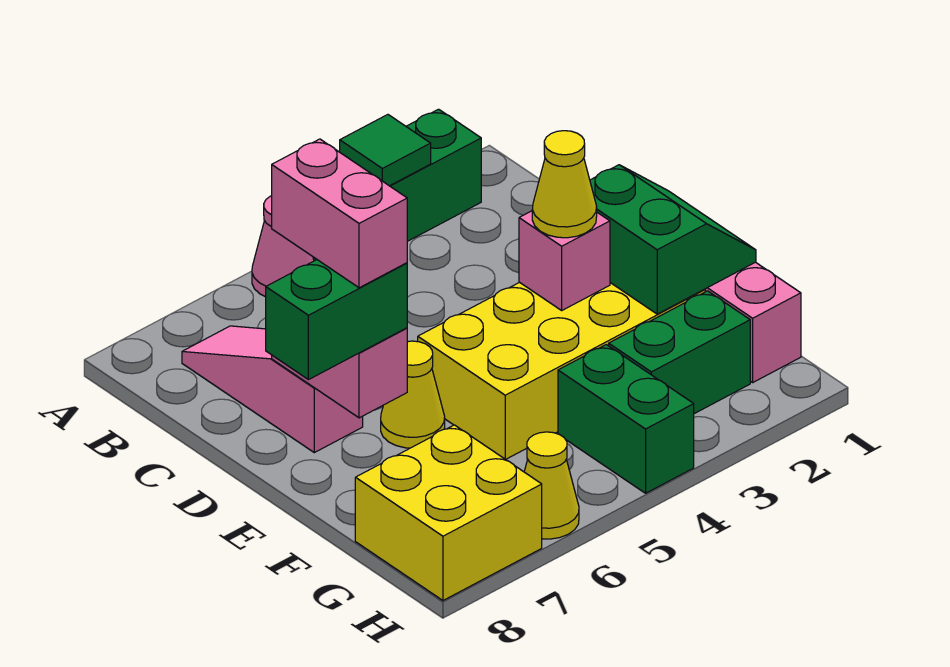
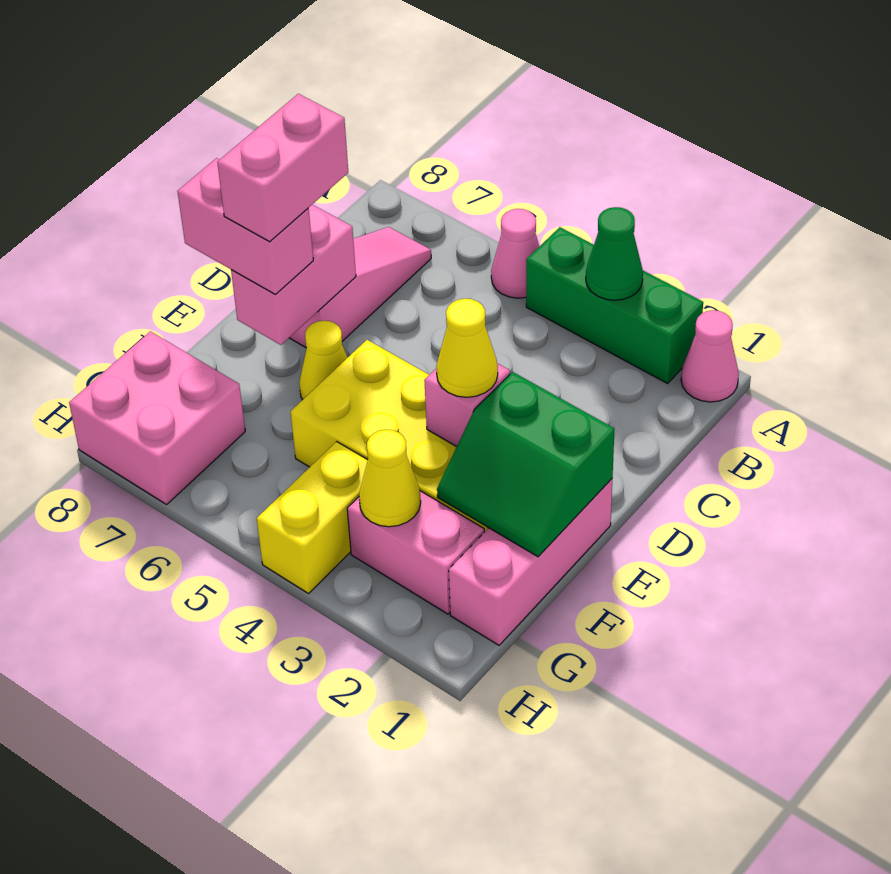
none -> pink cone A1 level 1
green tile A3 level 2 -> green cone A3 level 2
green slope E1:F2 level 2 top 2 -> green slope E1:F2 level 2 top E
green brick E7:E8 level 3 -> pink brick E7:E8 level 3
green brick G2:G3 level 1 -> pink brick G2:G3 level 1
green brick G4:H4 level 1 -> yellow brick G4:H4 level 1
yellow brick G7:H8 level 1 -> pink brick G7:H8 level 1
yellow cone H6 level 1 -> yellow cone G3 level 2

